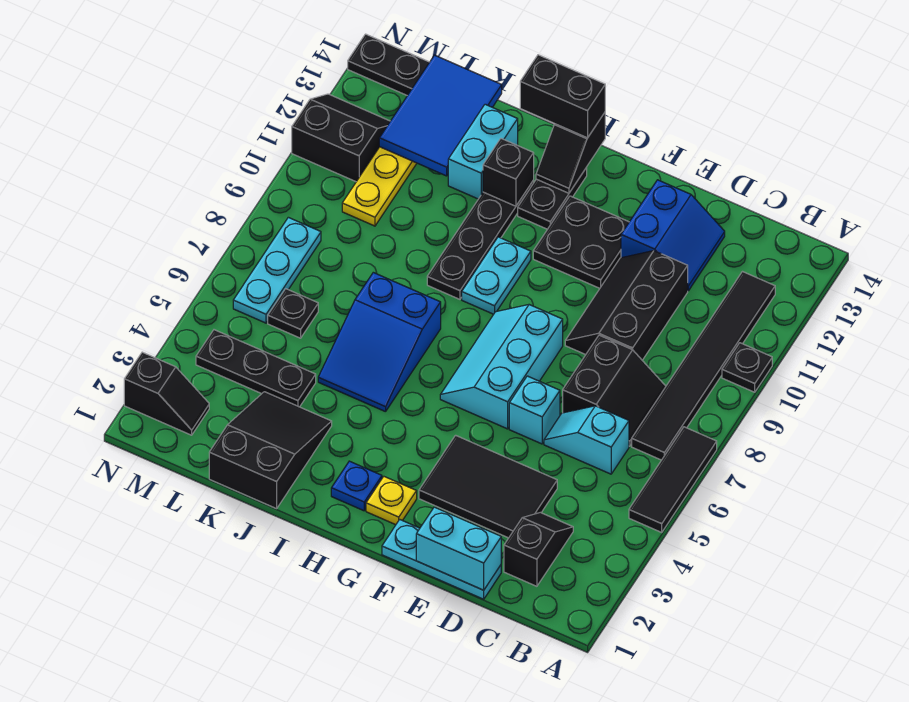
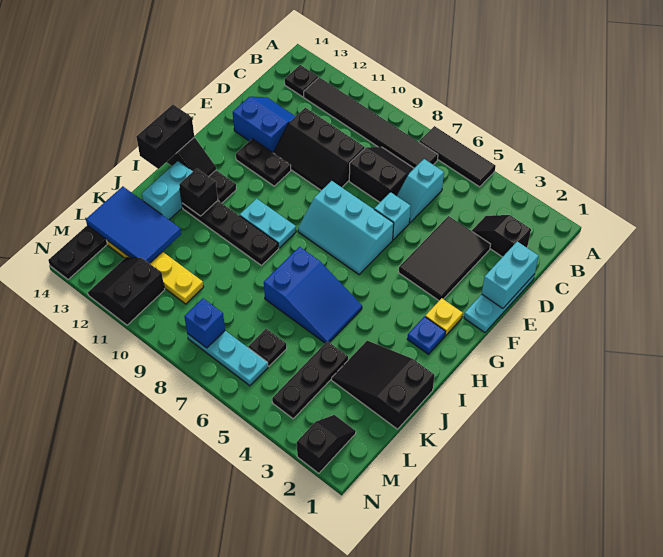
black plate A10 level 1 -> black plate B13 level 1
black plate F11:G12 level 1 -> black plate F11:F12 level 1
cyan brick J12:J13 level 1 -> cyan brick I13:J13 level 1
none -> blue brick M8 level 2

